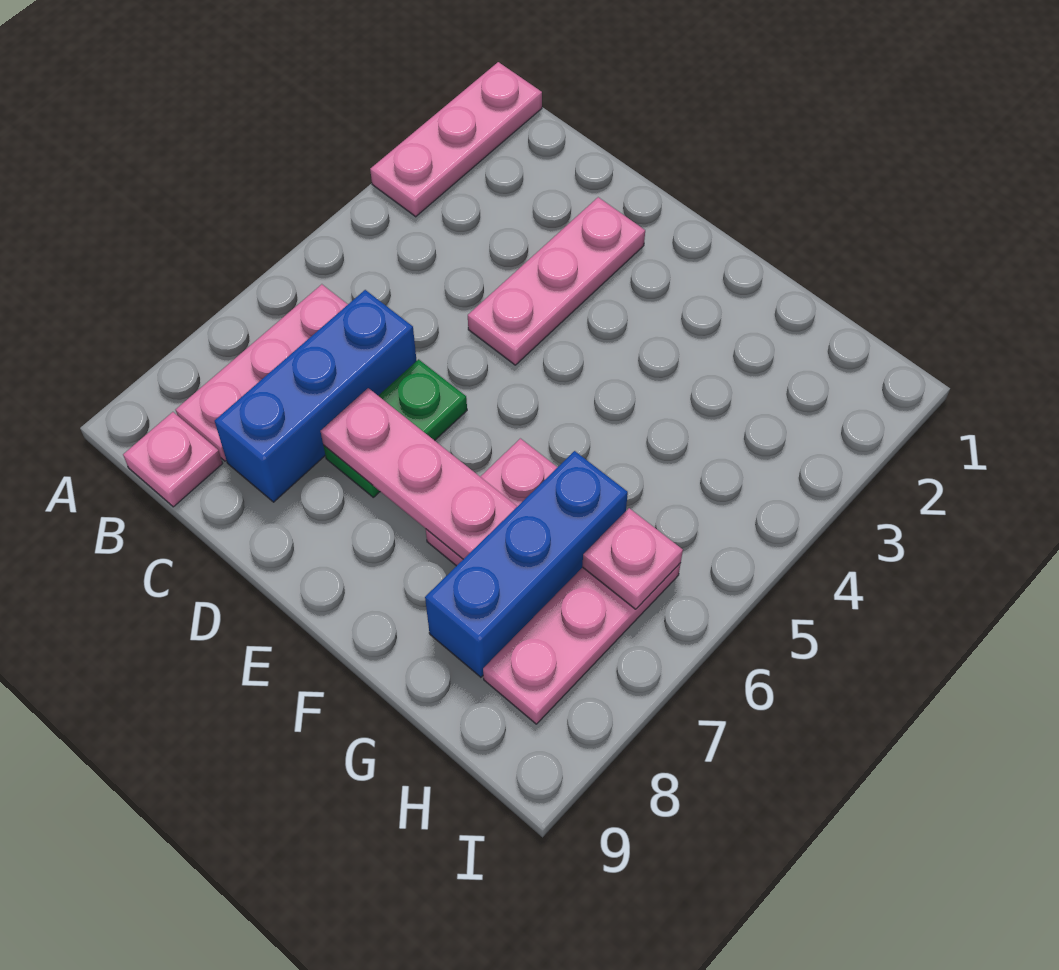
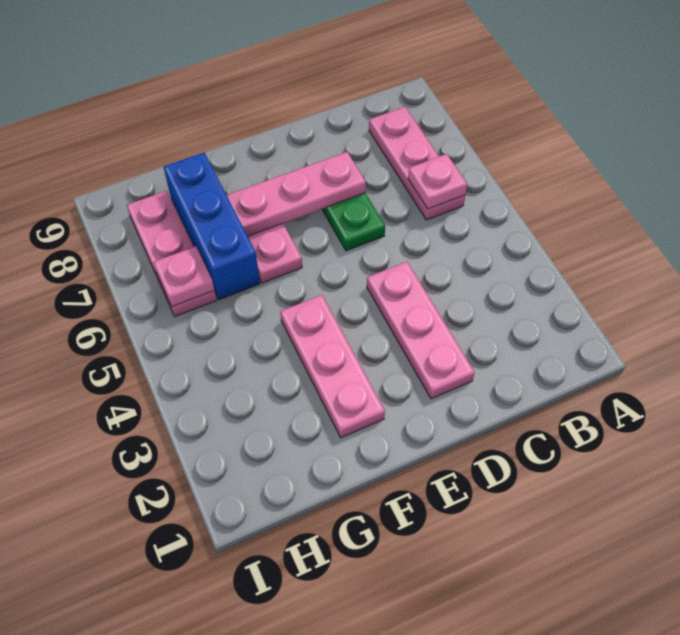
pink plate A1:A3 level 1 -> pink plate F2:F4 level 1
pink plate B9 level 1 -> pink plate B6 level 2
blue brick C6:C8 level 1 -> none

